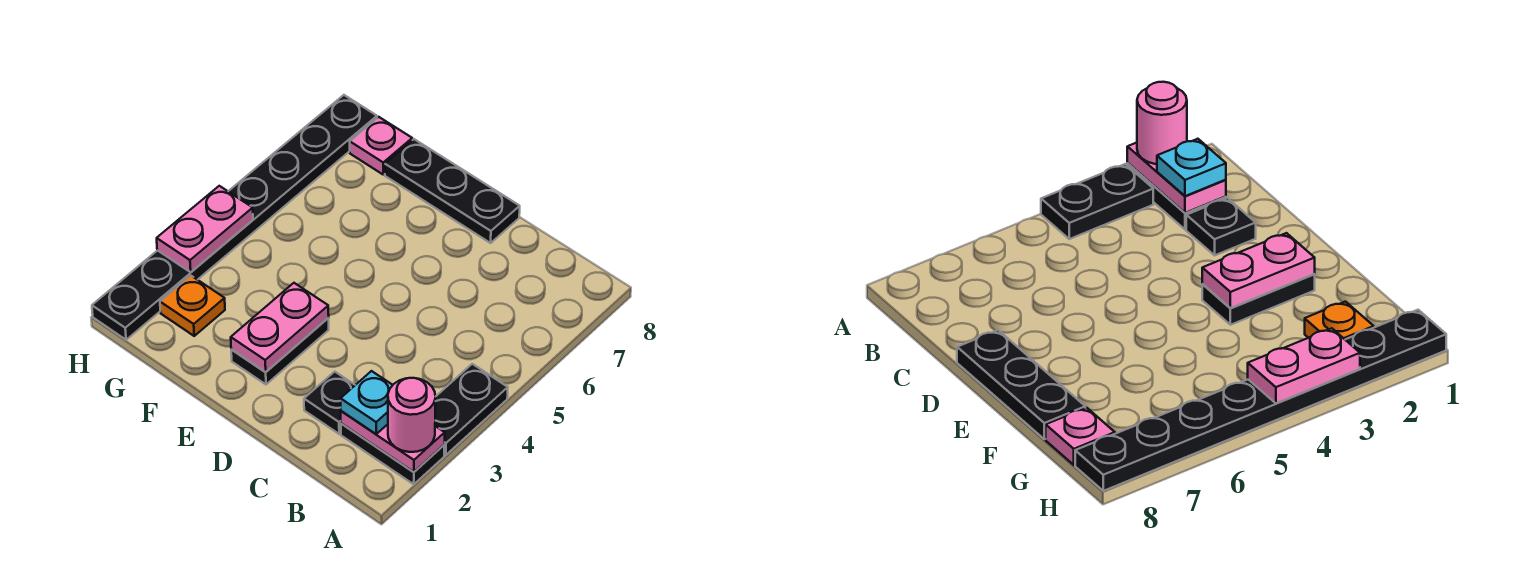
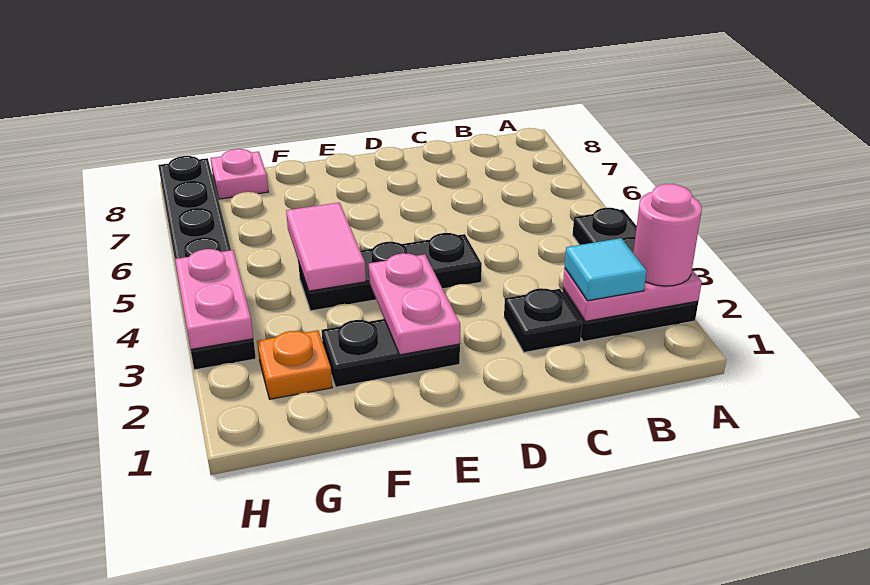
cyan plate B2 level 3 -> cyan tile B2 level 3
black plate D8:F8 level 1 -> black plate D4:F4 level 1
black plate E2:E3 level 1 -> black plate E2:F2 level 1
none -> pink tile F4:F5 level 2
black plate H1:H8 level 1 -> black plate H3:H8 level 1

